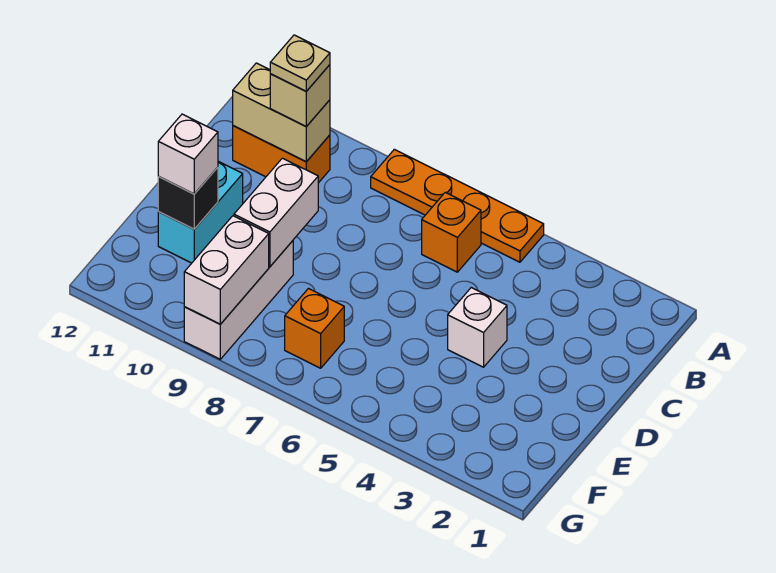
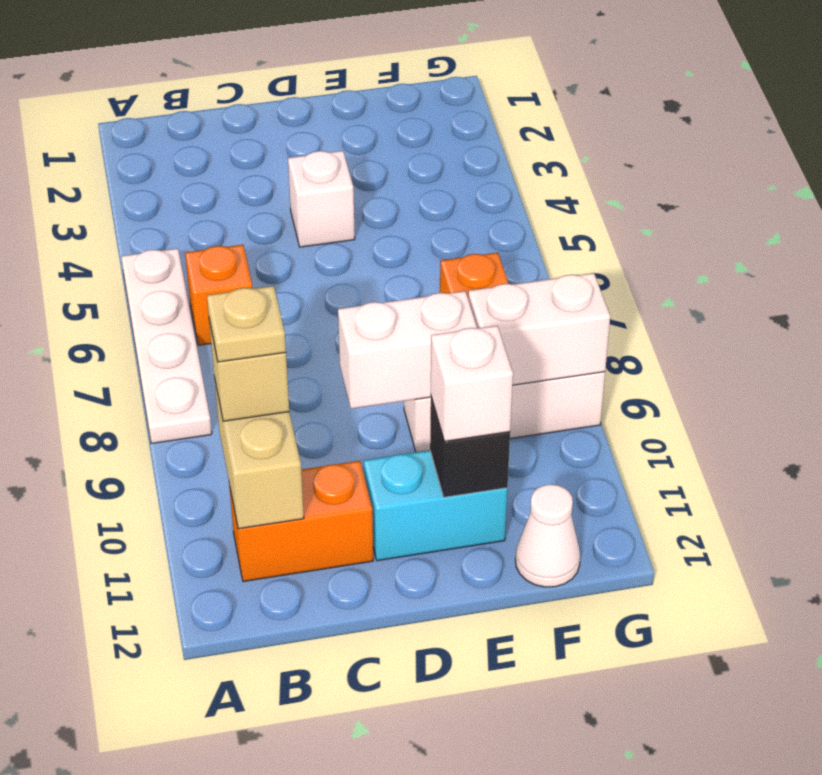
orange plate A5:A8 level 1 -> white plate A5:A8 level 1
orange brick B10:B11 level 1 -> orange brick B11:C11 level 1
none -> white cone F12 level 1

